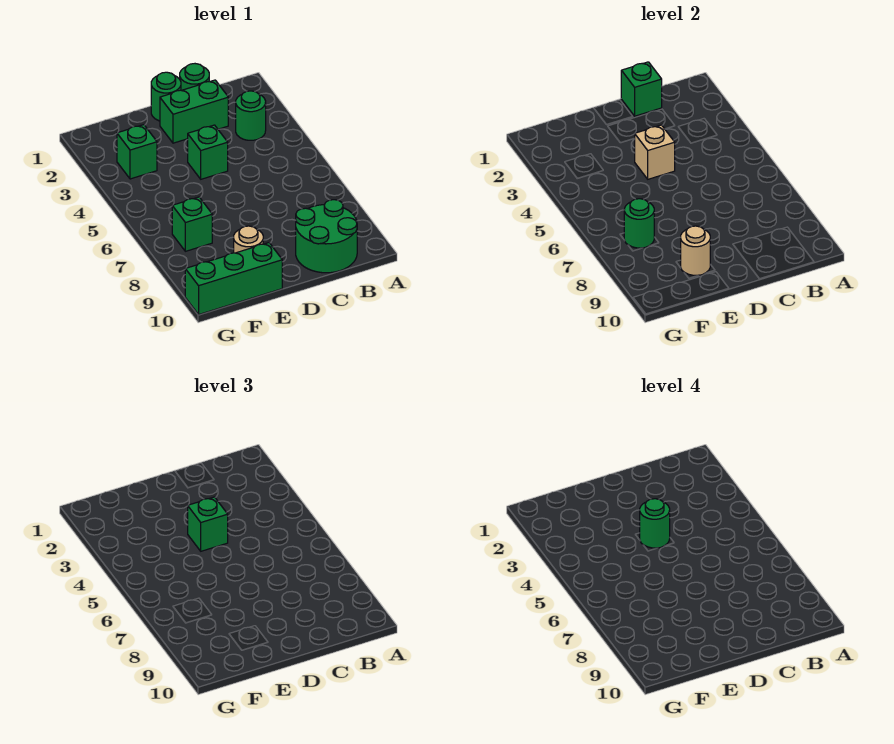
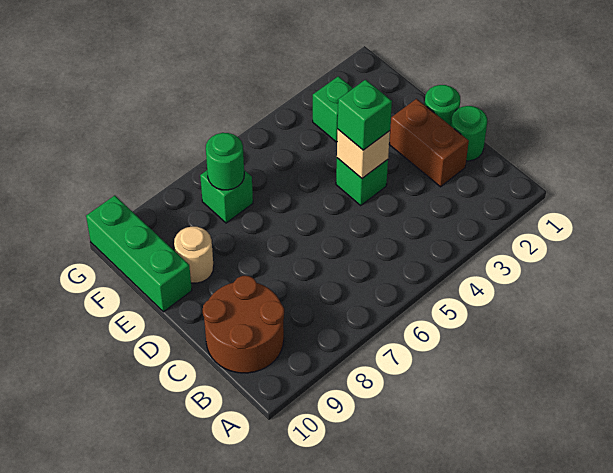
green round brick B3 level 1 -> none
green round brick B9:C10 level 1 -> brown round brick B9:C10 level 1
green brick C1 level 2 -> none
green brick C2:D2 level 1 -> brown brick C2:D2 level 1
green round brick D4 level 4 -> none
tan round brick E9 level 2 -> none

